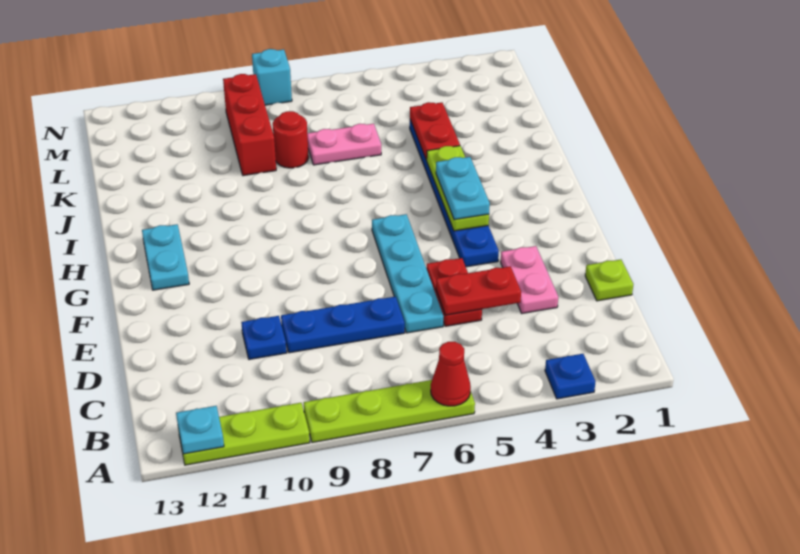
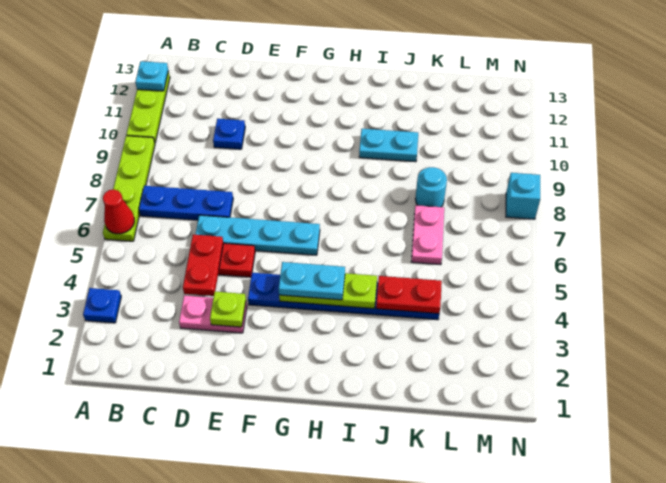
lime plate D1 level 1 -> lime plate E3 level 2
blue plate D7:D9 level 1 -> blue plate B7:D7 level 1
cyan plate G12:H12 level 1 -> cyan plate I10:J10 level 1
red round brick K8 level 1 -> cyan round brick K8 level 1
red brick K9:M9 level 1 -> none

